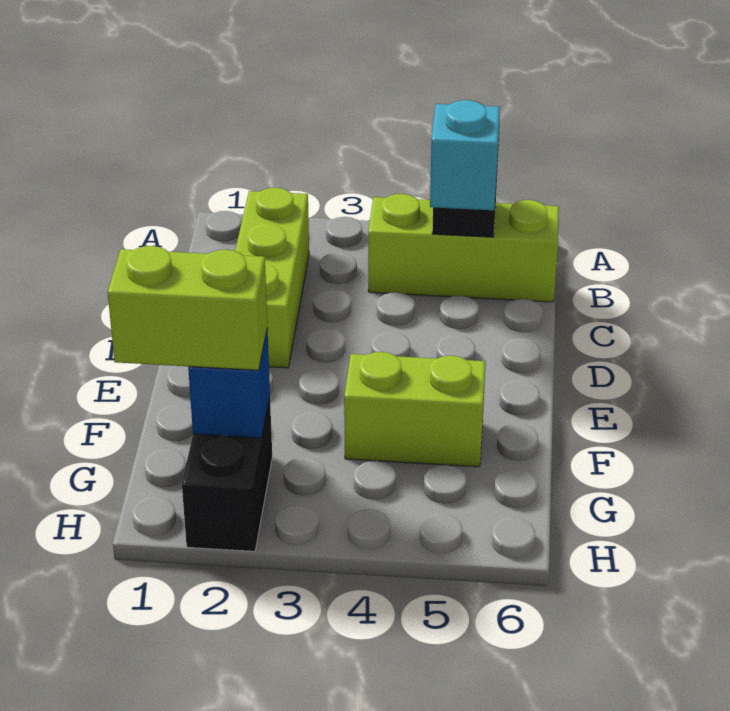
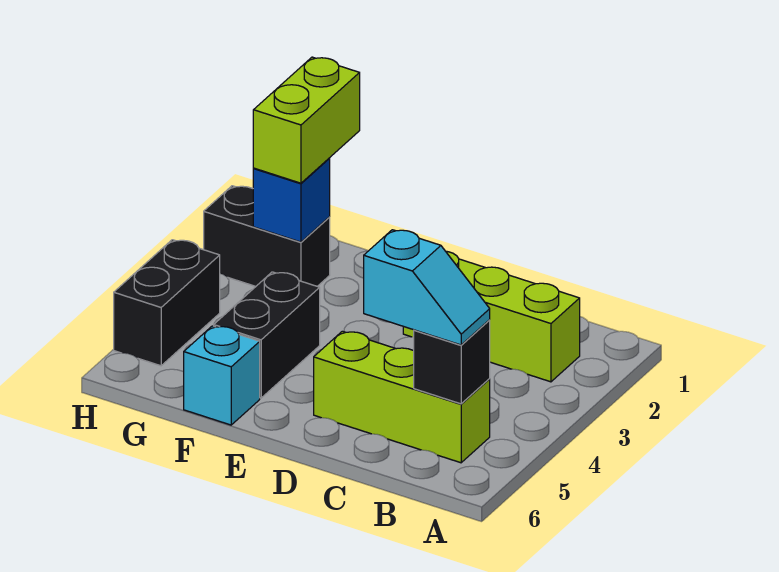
lime brick B4:B6 level 1 -> lime brick B5:D5 level 1
lime brick F4:F5 level 1 -> black brick F4:F5 level 1
none -> cyan brick F6 level 1
none -> black brick H4:H5 level 1

